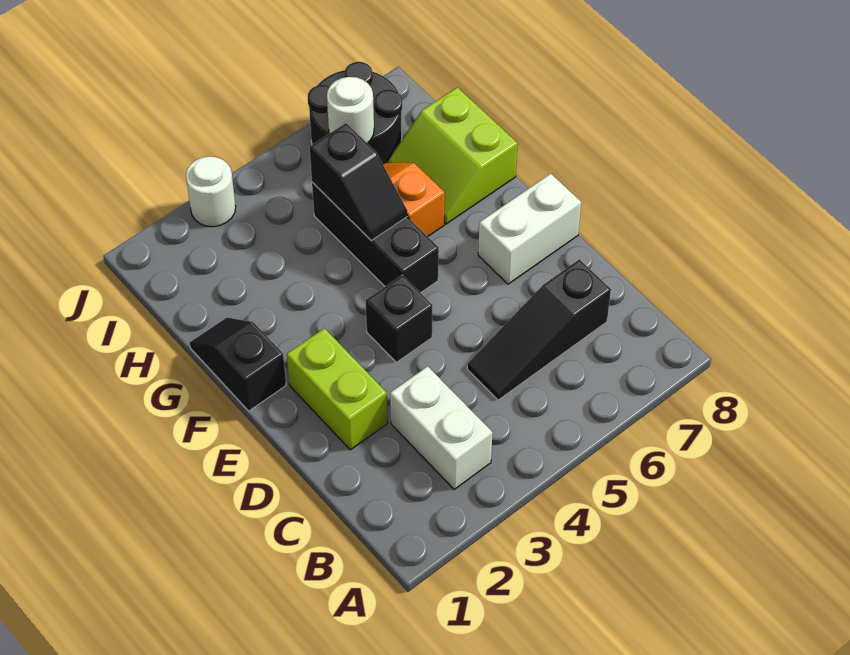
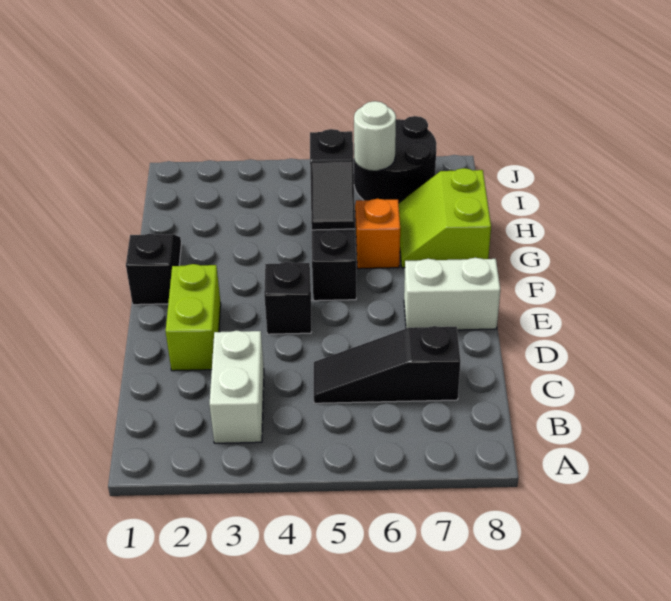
white round brick J3 level 1 -> none

